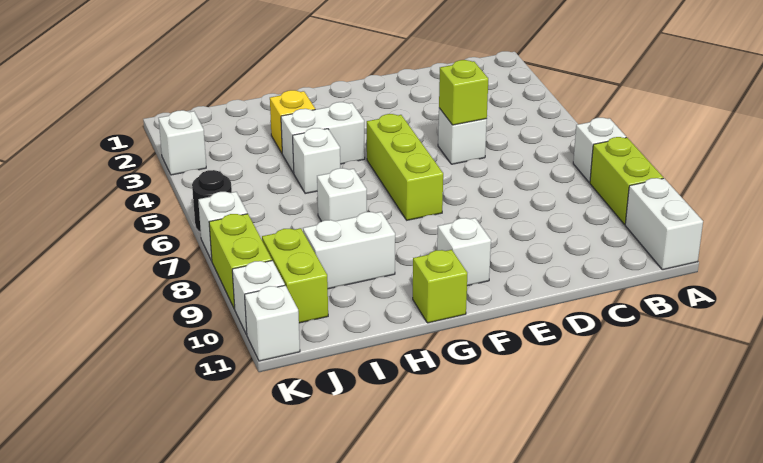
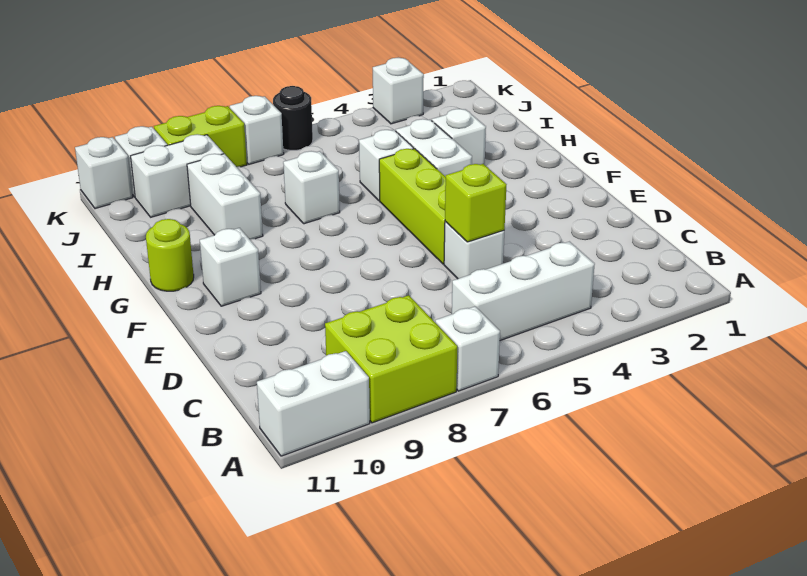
lime brick A8:A9 level 1 -> lime brick A8:B9 level 1
none -> white brick B4:B6 level 1
lime brick F5:F7 level 1 -> lime brick E5:G5 level 1
lime brick G11 level 1 -> lime round brick G11 level 1
yellow brick H3 level 1 -> white brick H3 level 1
lime brick J9:J10 level 1 -> white brick J9:J10 level 1

